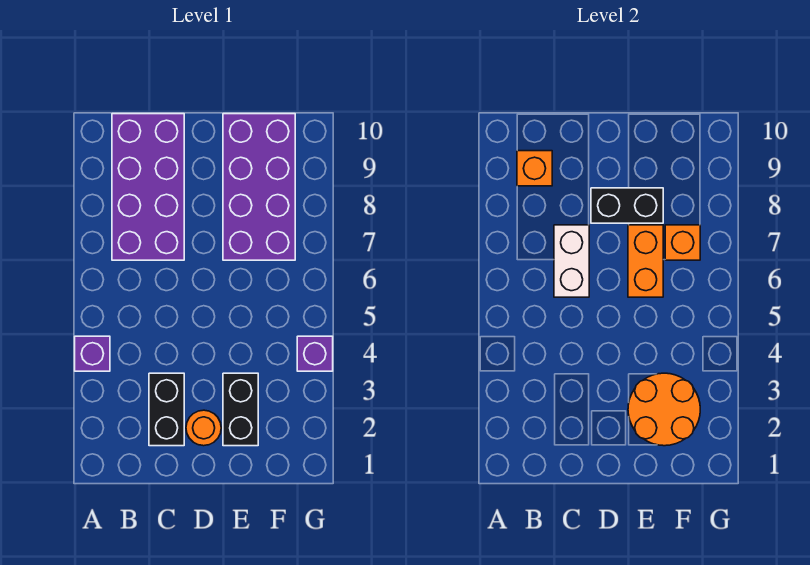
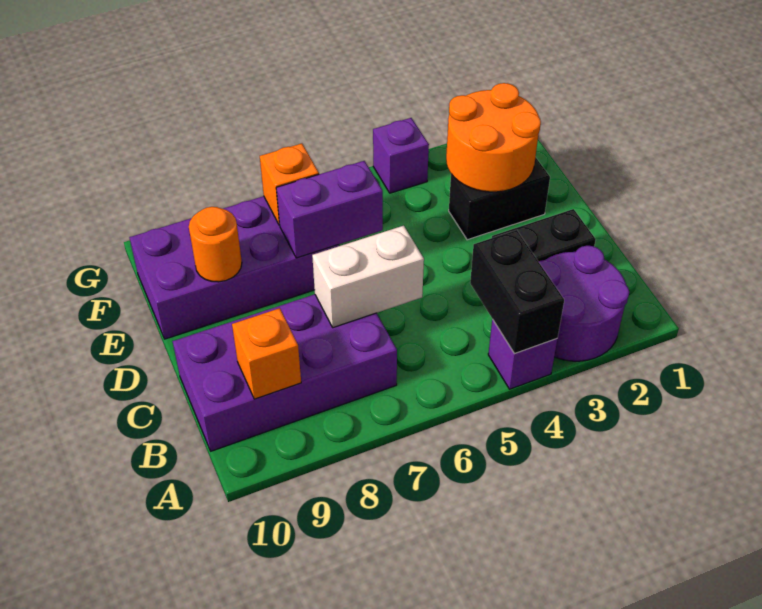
none -> purple round brick A2:B3 level 1
orange round brick D2 level 1 -> orange round brick E9 level 2
black brick D8:E8 level 2 -> black brick A4:B4 level 2
orange brick E6:E7 level 2 -> purple brick E6:E7 level 2

